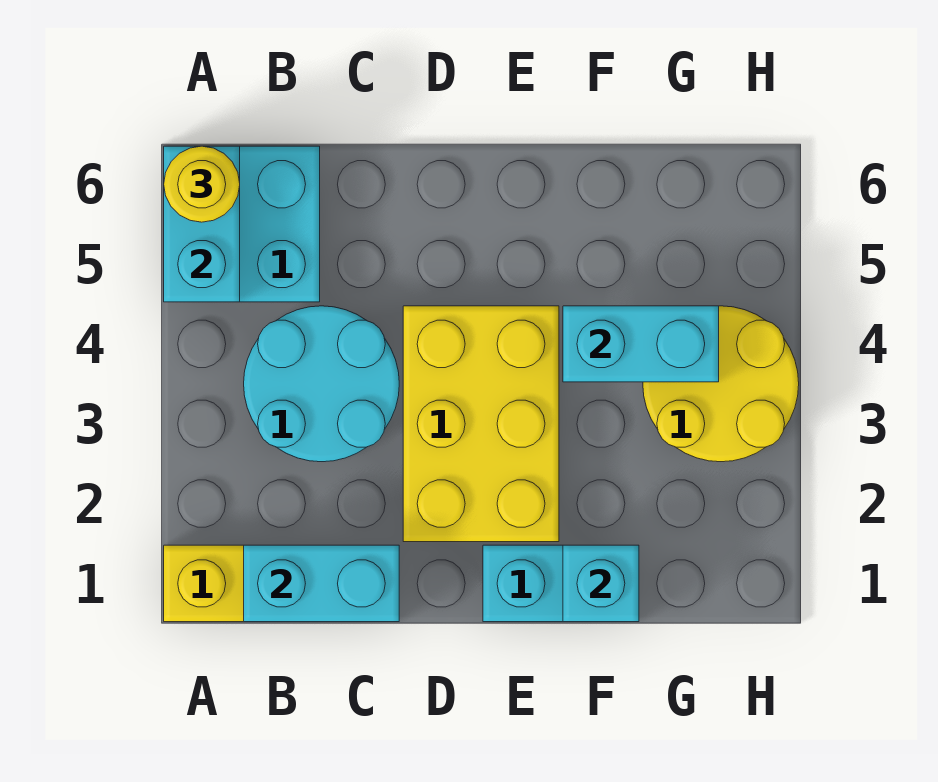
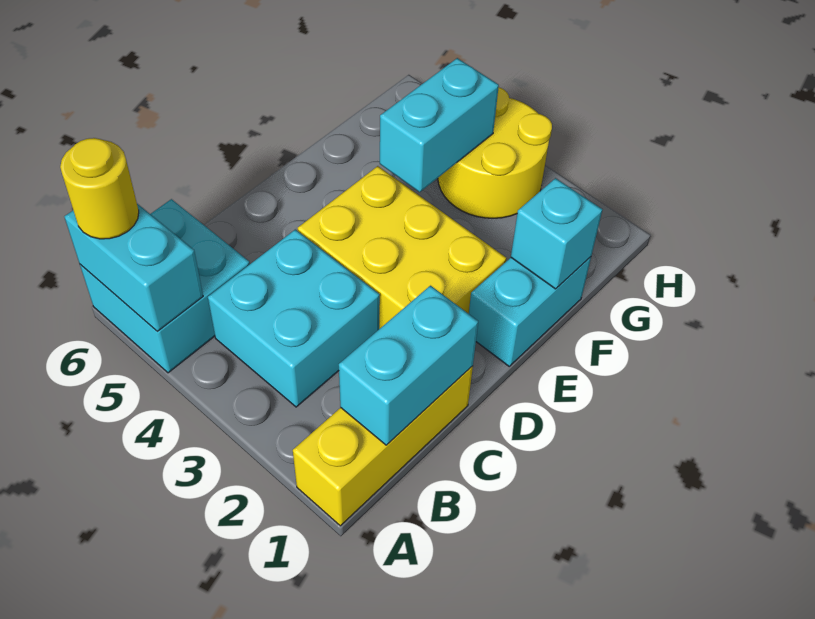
cyan round brick B3:C4 level 1 -> cyan brick B3:C4 level 1

